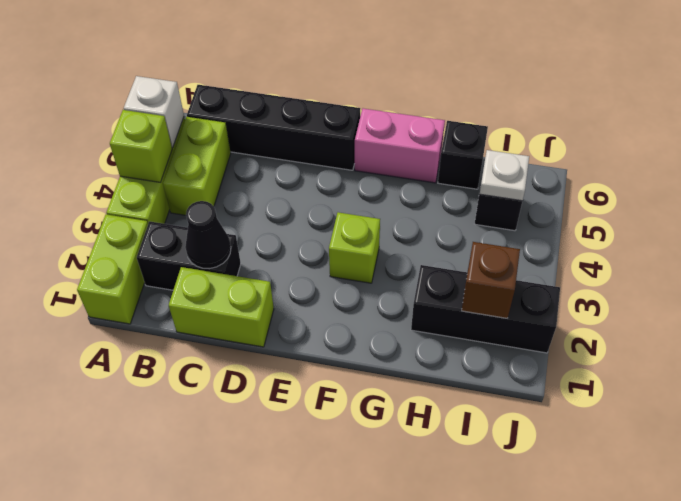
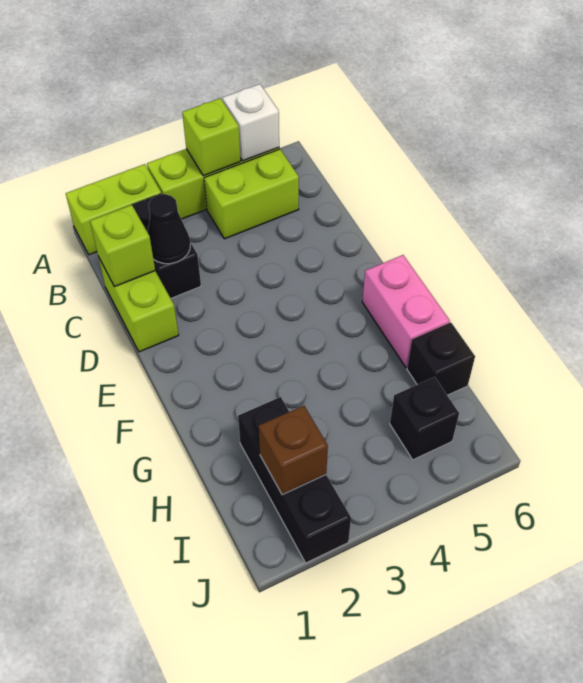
black brick B6:E6 level 1 -> none
lime brick F3 level 1 -> lime brick C1 level 2
white plate I5 level 2 -> none

